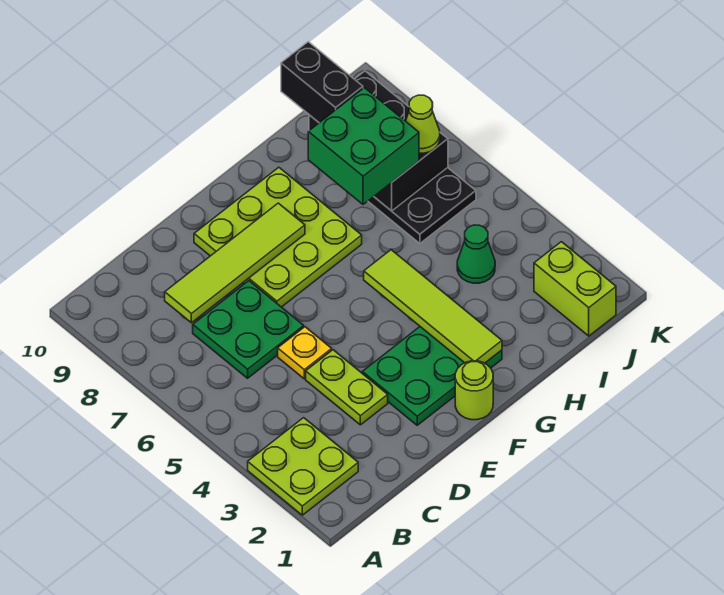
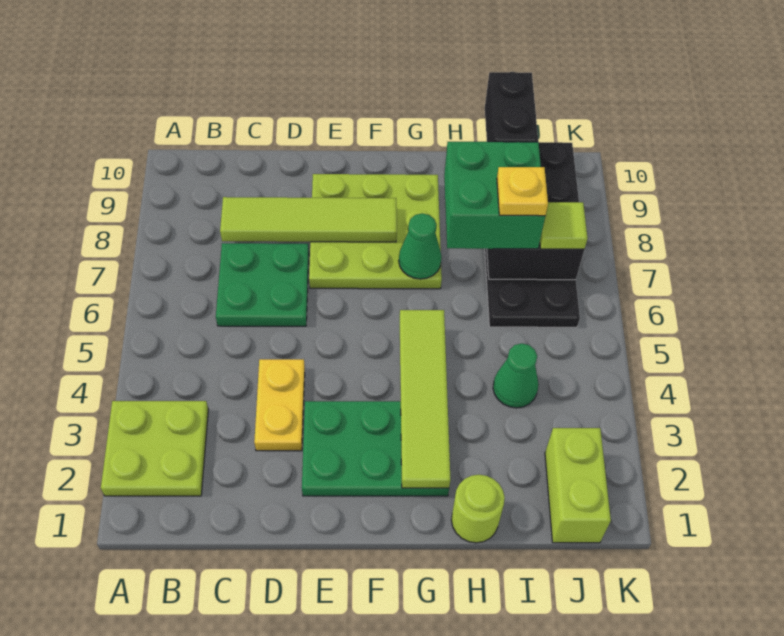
lime plate D3:D4 level 1 -> yellow plate D3:D4 level 1
yellow plate D5 level 1 -> yellow plate I7 level 4
lime round brick F1 level 1 -> lime round brick H1 level 1
none -> green cone G7 level 2
lime cone J7 level 3 -> lime tile J7 level 3

